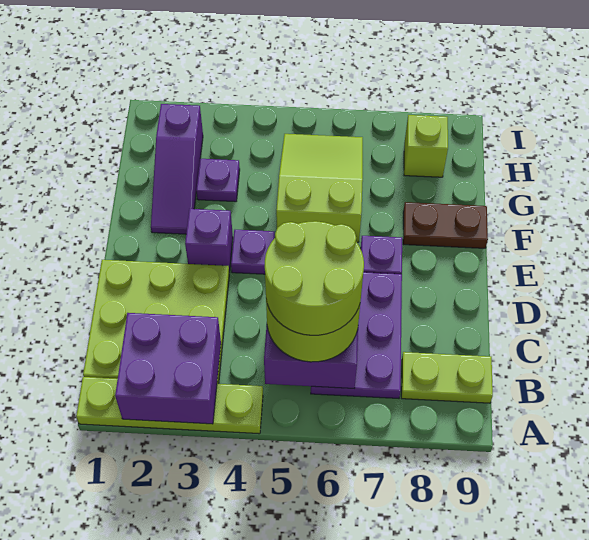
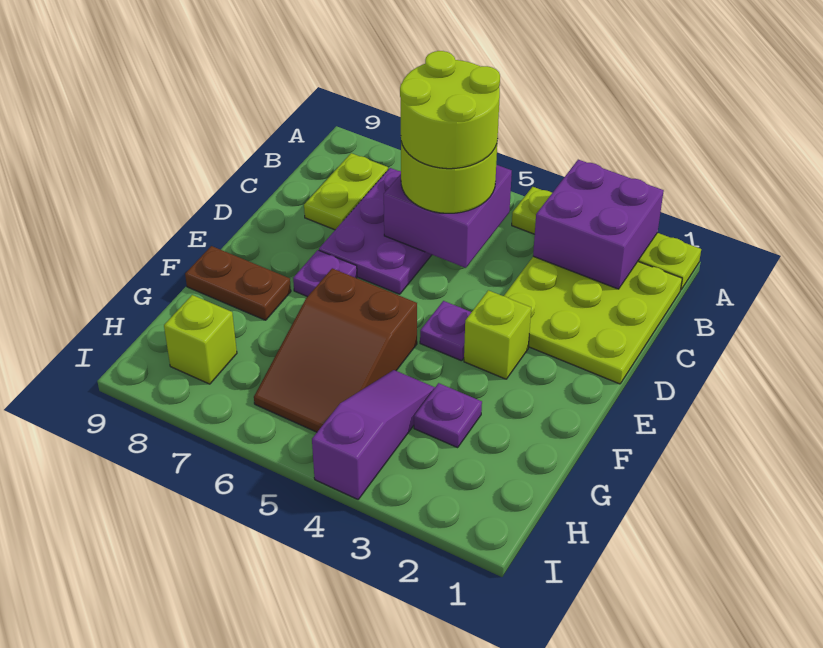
lime plate B8:B9 level 1 -> lime plate B8:C8 level 1
purple brick E3 level 1 -> lime brick E3 level 1
purple slope F2:H2 level 1 top H -> purple slope G4:I4 level 1 top I
lime slope F5:H6 level 1 top F -> brown slope F5:H6 level 1 top F

